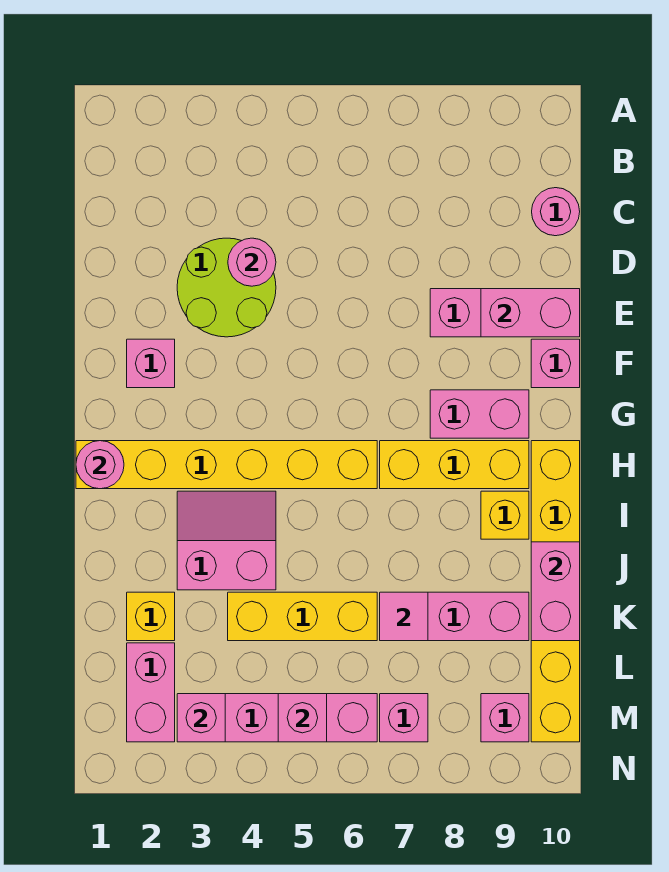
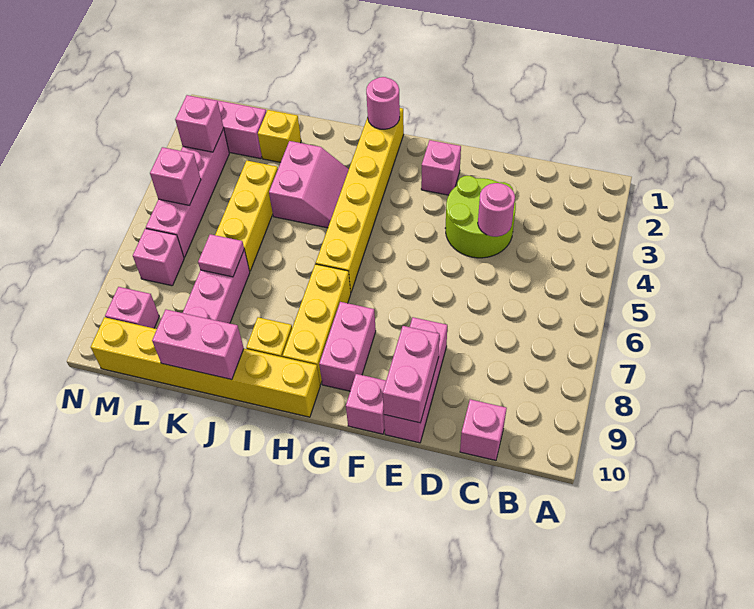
pink round brick C10 level 1 -> pink brick C10 level 1

